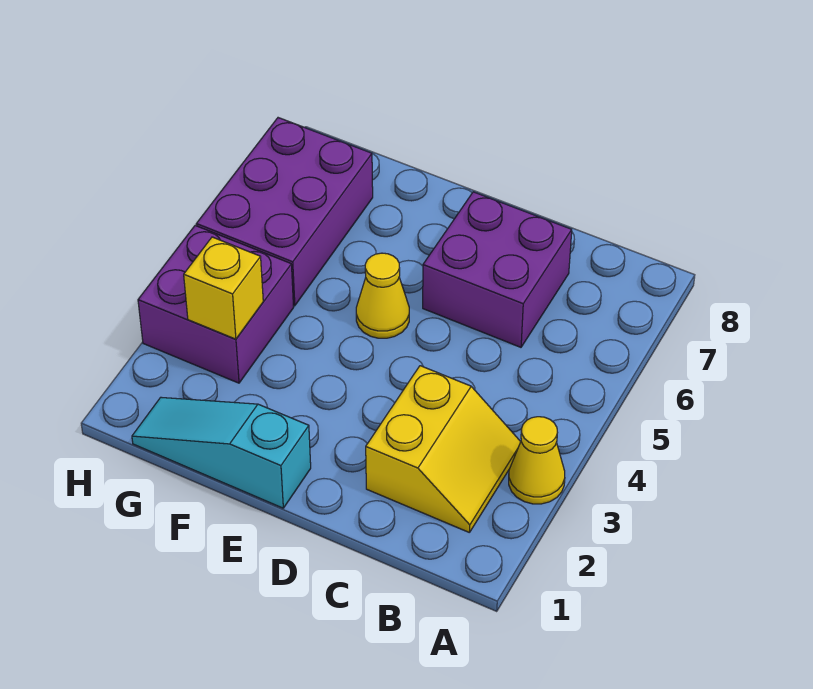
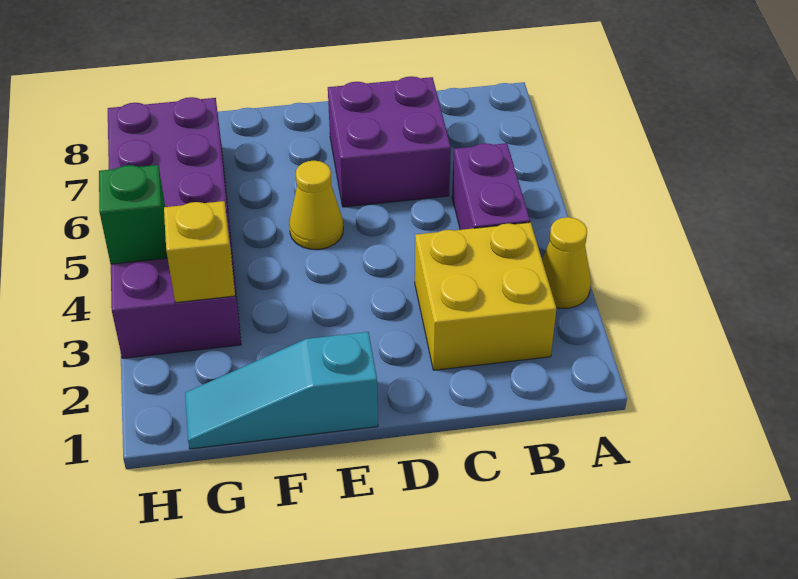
yellow slope B2:C3 level 1 top C -> yellow brick B2:C3 level 1
none -> purple brick B4:B5 level 1
none -> green brick H4 level 2

